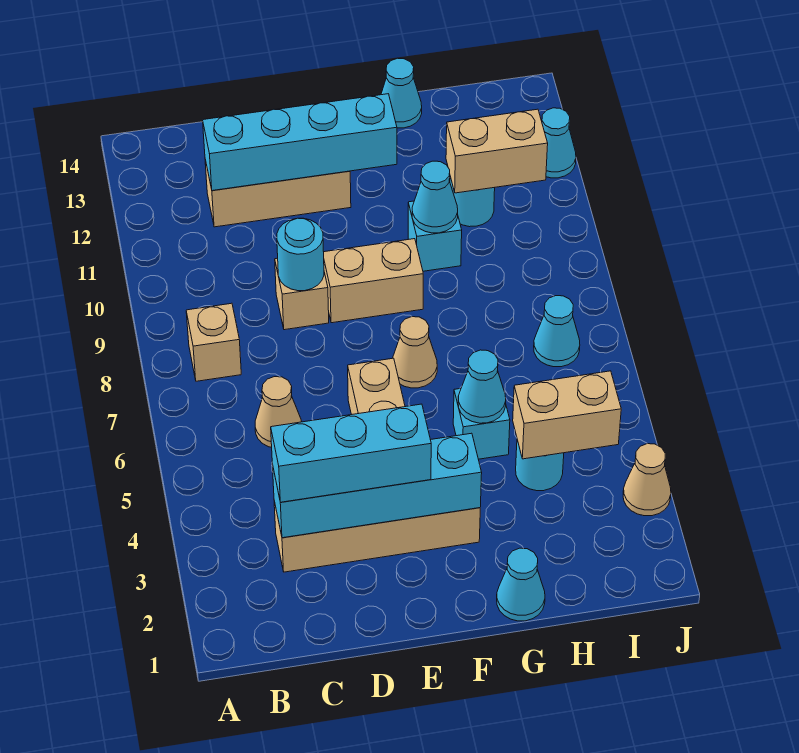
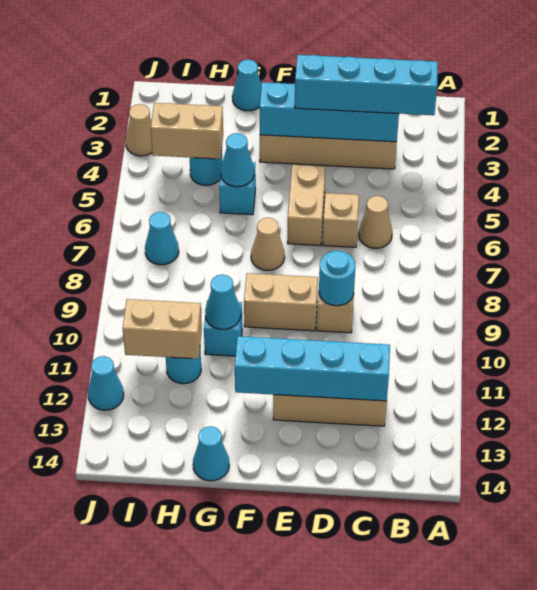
tan brick B8 level 1 -> tan brick D6 level 1
cyan brick C3:E3 level 3 -> cyan brick B3:E3 level 3

